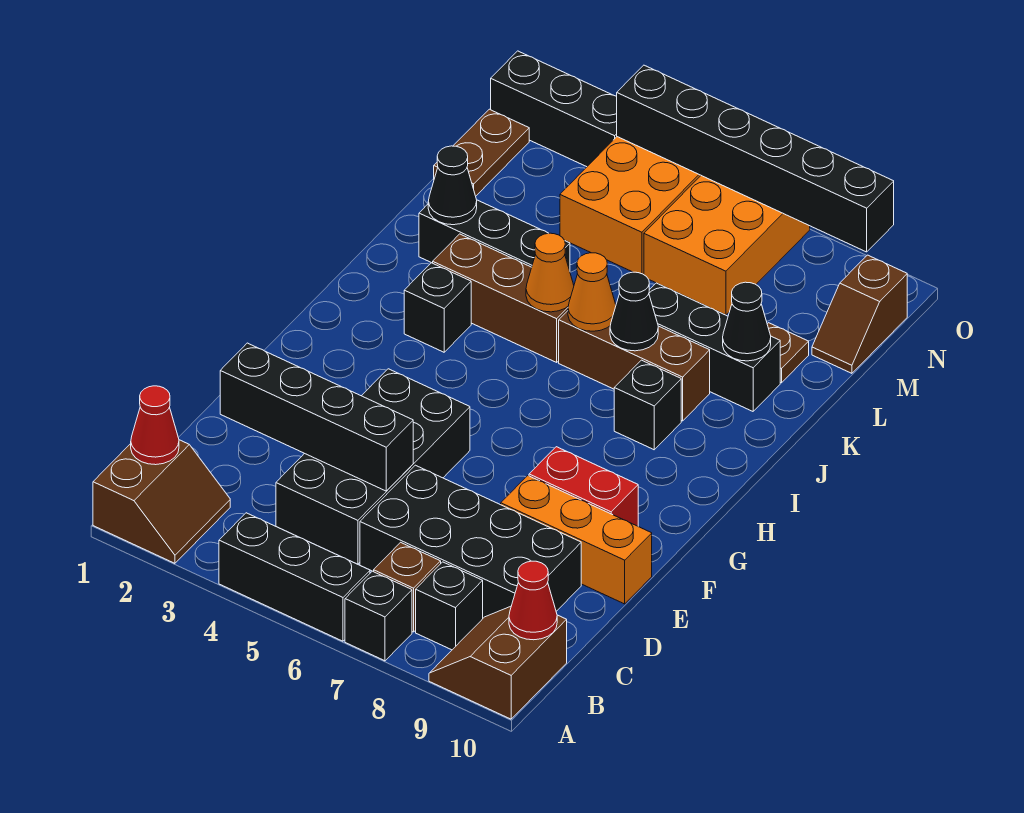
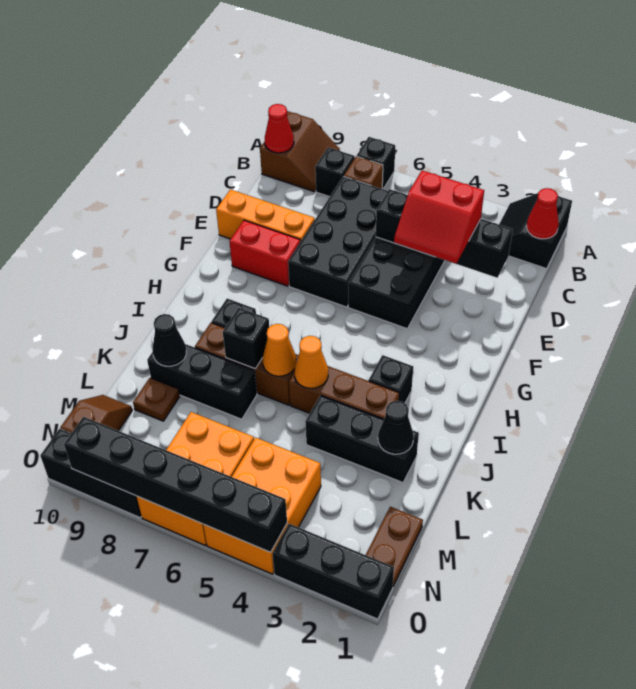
brown slope A1:B2 level 1 top 1 -> black slope A1:B2 level 1 top 1
black brick A4:A6 level 1 -> black brick O8:O10 level 1
black brick C6:D9 level 1 -> black brick C6:F7 level 1
none -> red slope D3:E4 level 3 top D
black cone J7 level 2 -> black brick J7 level 2

